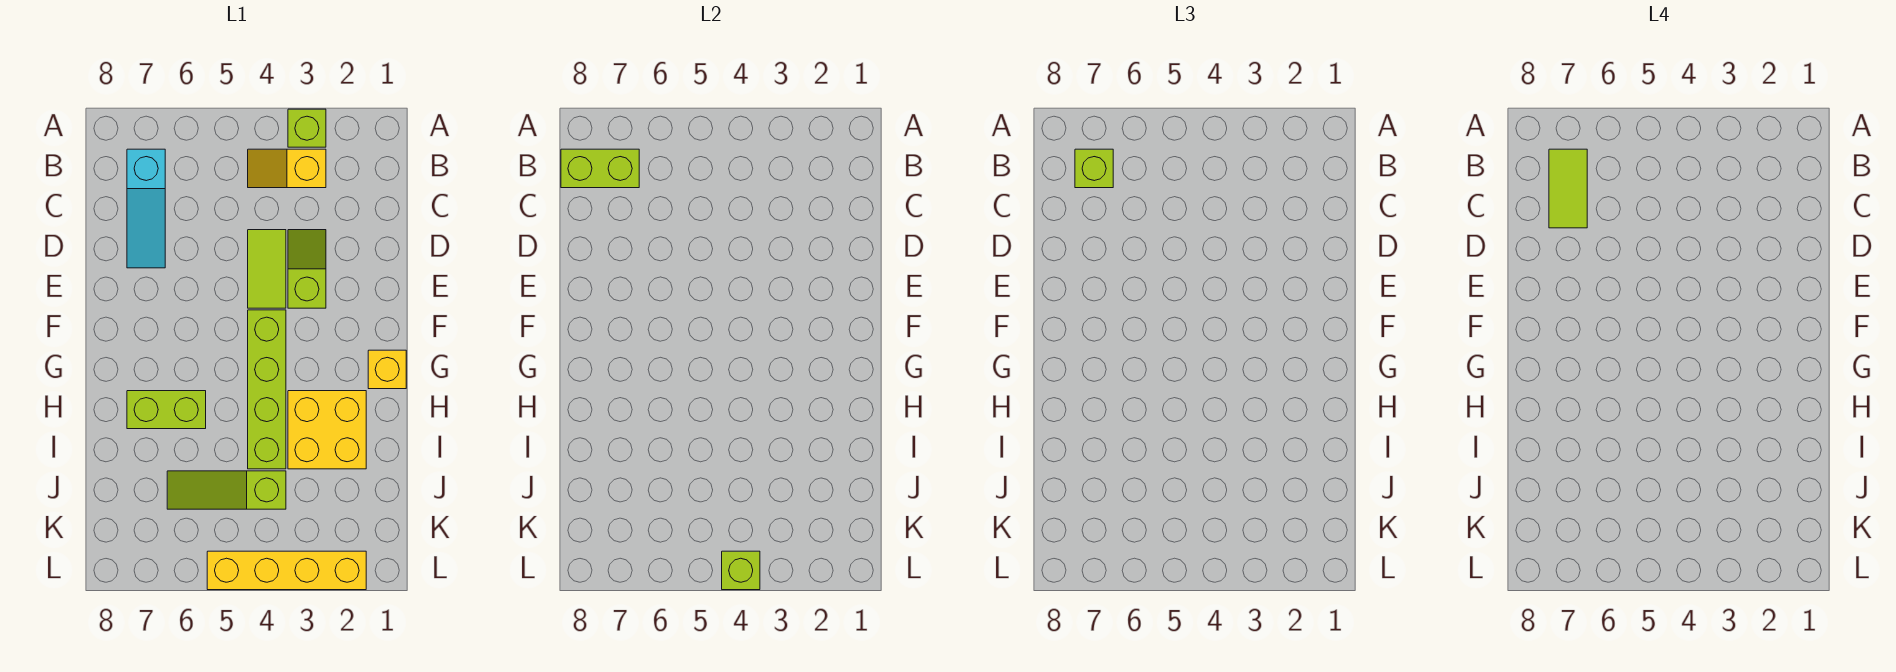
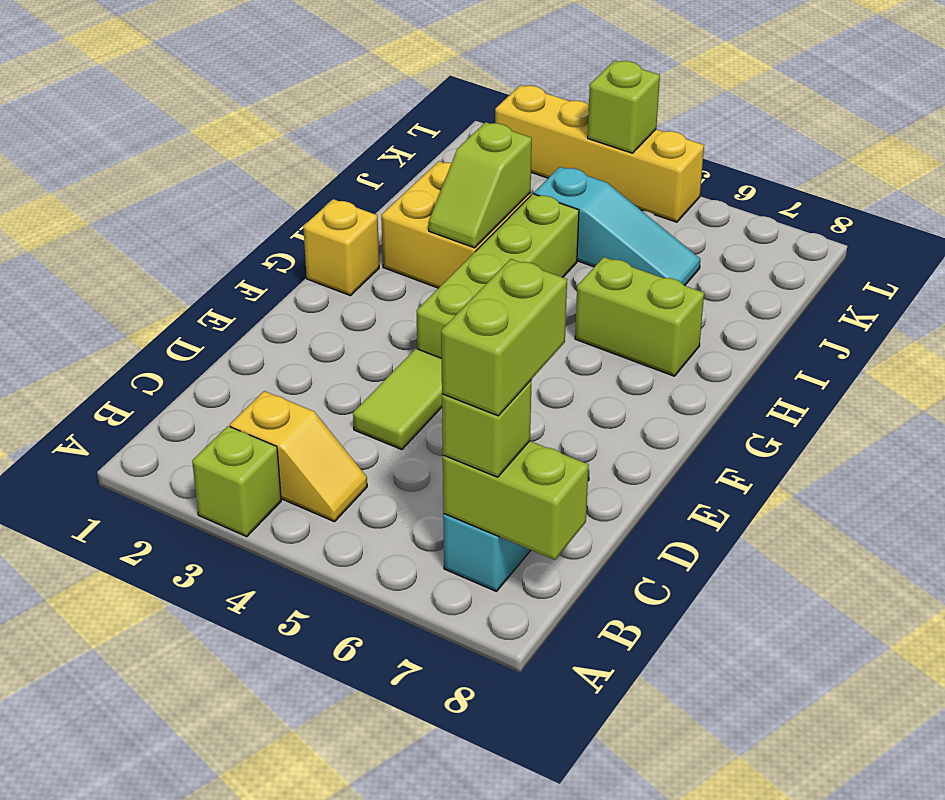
lime tile B7:C7 level 4 -> lime brick B7:C7 level 4
lime slope D3:E3 level 1 top E -> lime slope H3:I3 level 2 top I
lime slope J4:J6 level 1 top 4 -> cyan slope J4:J6 level 1 top 4

